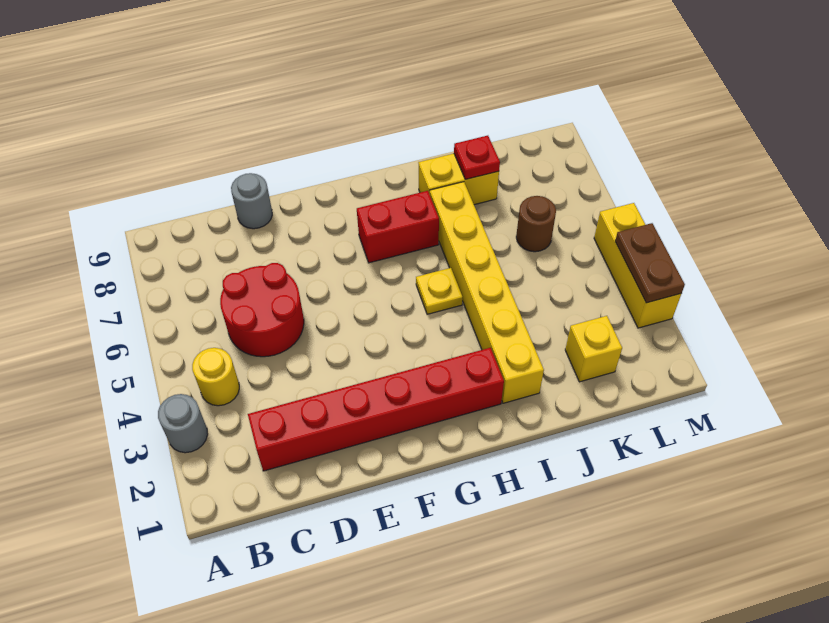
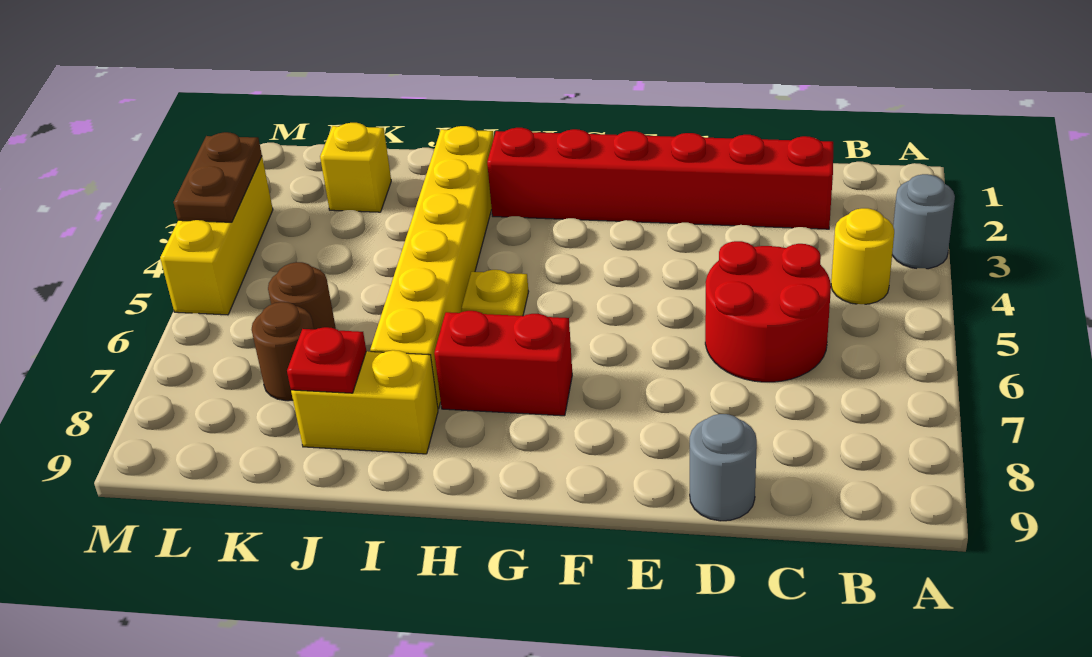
none -> brown round brick K7 level 1

